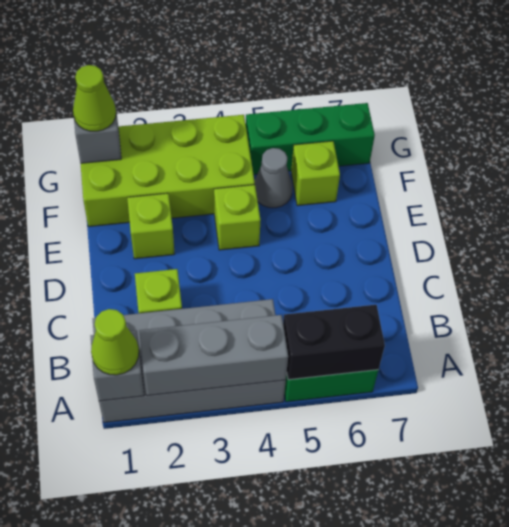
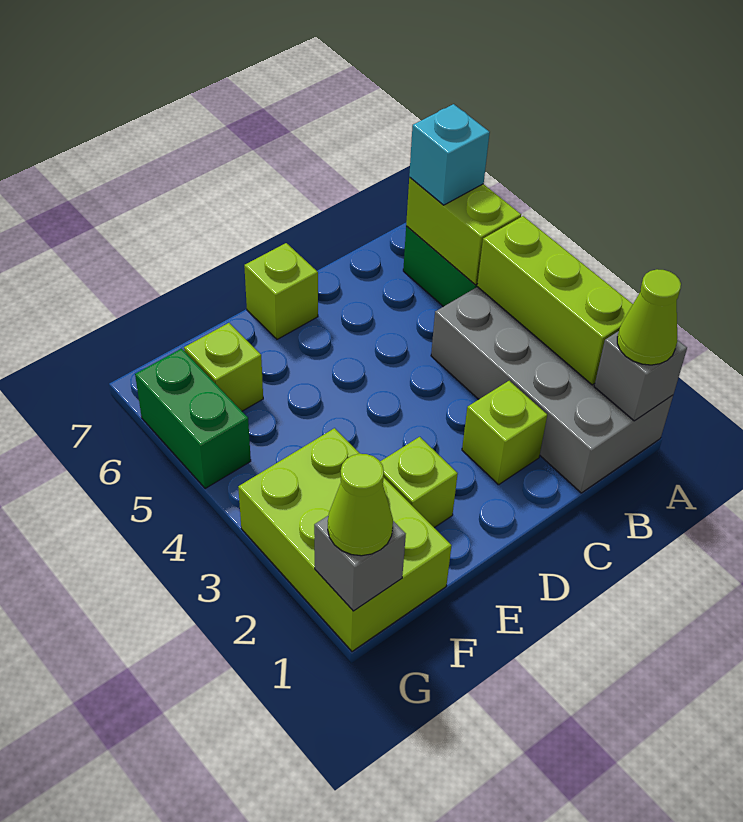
grey brick A2:A4 level 2 -> lime brick A2:A4 level 2
black brick A5:A6 level 2 -> lime brick A5:A6 level 2
none -> cyan brick A6 level 3
lime brick E4 level 1 -> lime brick D7 level 1
lime brick F1:G4 level 1 -> lime brick F1:G3 level 1
grey cone F5 level 1 -> none
green brick G5:G7 level 1 -> green brick G5:G6 level 1

